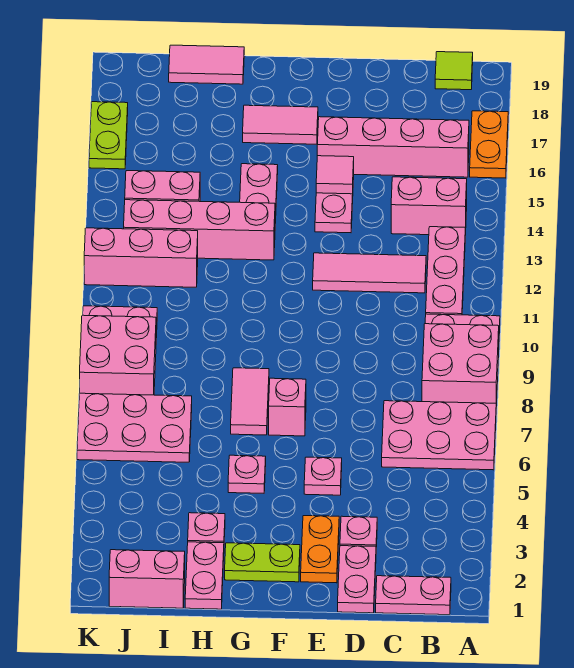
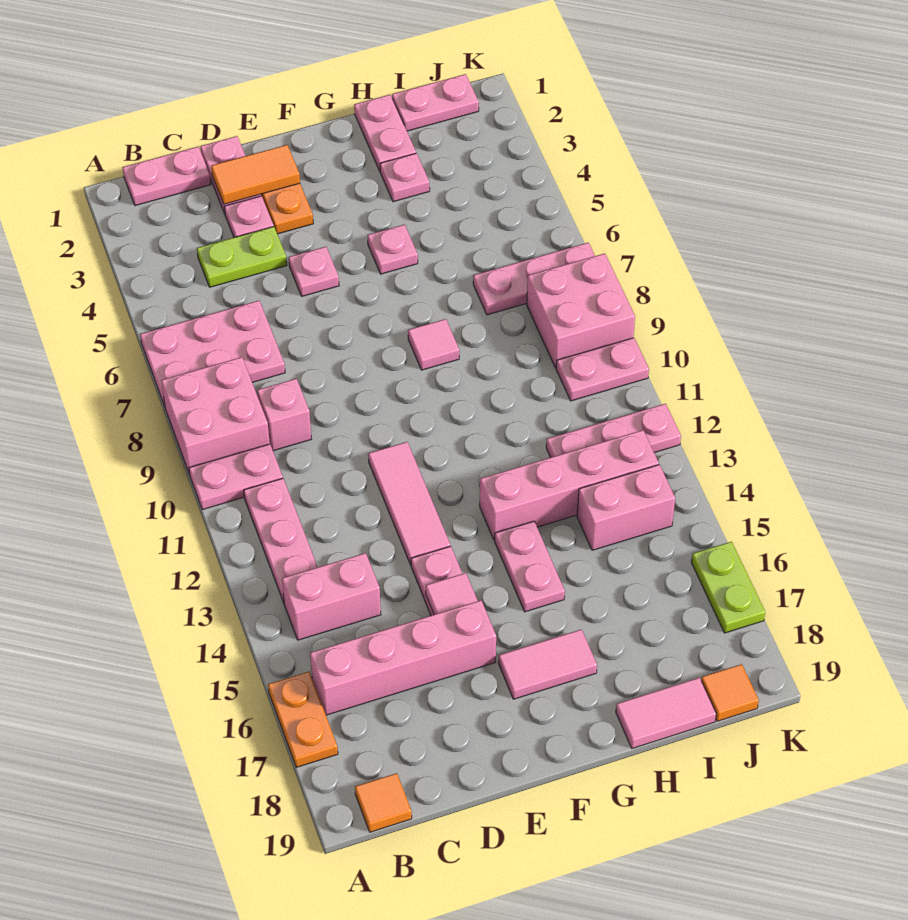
lime tile B19 level 1 -> orange tile B19 level 1
pink tile C12:E12 level 1 -> pink tile E11:E13 level 1
none -> orange tile D2:E2 level 2
lime plate F2:G2 level 1 -> lime plate C4:D4 level 1
pink brick F7 level 1 -> pink brick C9 level 1
pink tile G7:G8 level 1 -> pink tile G8 level 1
pink brick I1:J1 level 1 -> pink plate I1:J1 level 1
pink plate I6:K7 level 1 -> pink plate I7:K7 level 1
pink brick I12:K12 level 1 -> pink plate I12:K12 level 1
none -> orange tile J19 level 1

